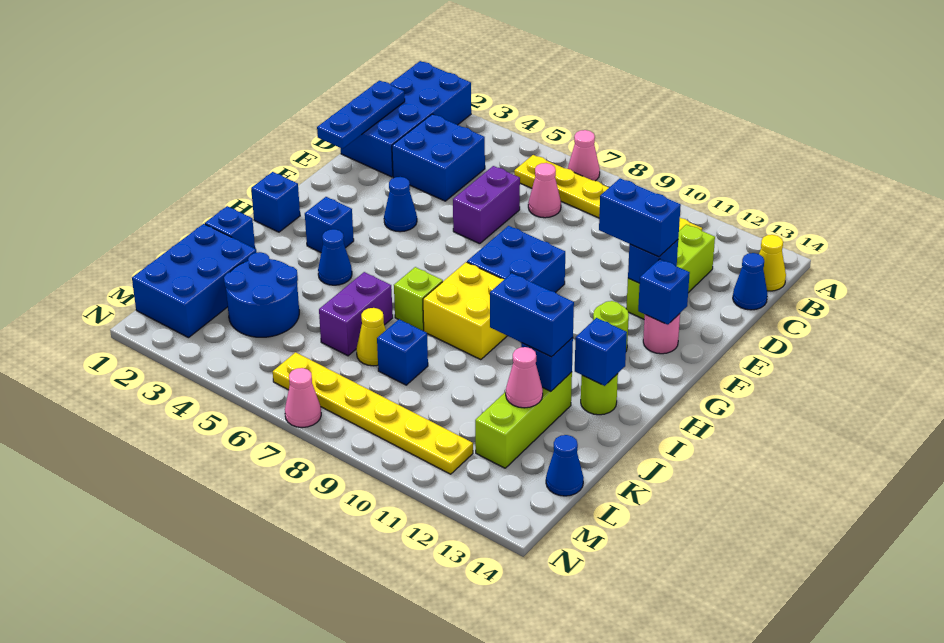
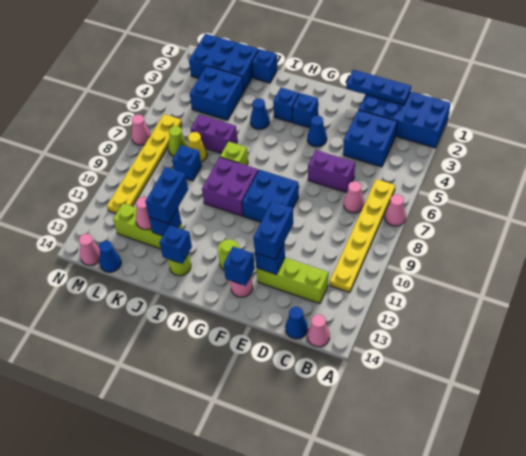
yellow cone B14 level 1 -> pink cone B14 level 1
blue brick H1 level 1 -> blue brick G3 level 1
yellow brick H8:I9 level 1 -> purple brick H8:I9 level 1
blue round brick K3:L4 level 1 -> blue brick K3:L4 level 1
none -> lime cone L7 level 1
none -> pink cone M14 level 1

